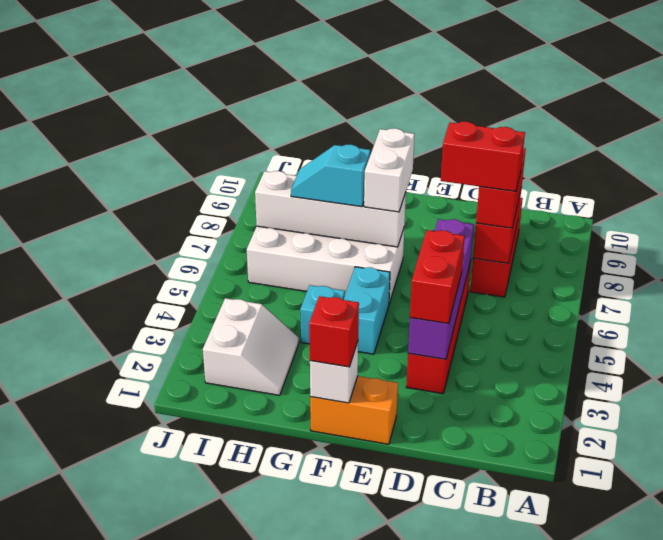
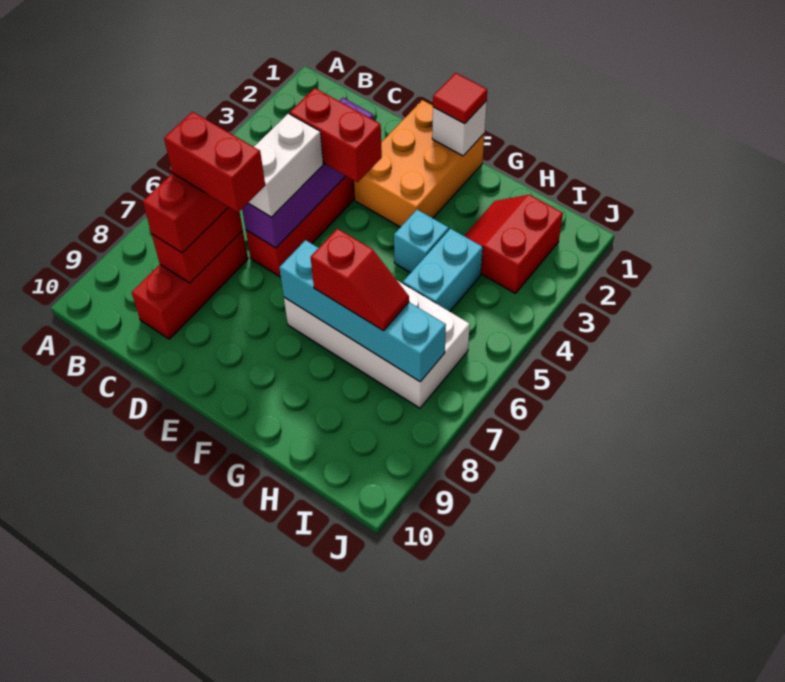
red brick D3:D4 level 3 -> red brick D4:E4 level 3
orange brick E1:F1 level 1 -> orange brick E1:F3 level 1
red brick F1 level 3 -> red tile F1 level 3
cyan brick F4:F5 level 1 -> cyan brick H4:H5 level 1
white brick F7:I7 level 2 -> cyan brick F7:I7 level 2
white brick F7:F8 level 3 -> white brick D5:D6 level 3
cyan slope G7:H7 level 3 top G -> red slope G7:H7 level 3 top G
white slope H2:I3 level 1 top I -> red slope H2:I3 level 1 top I

